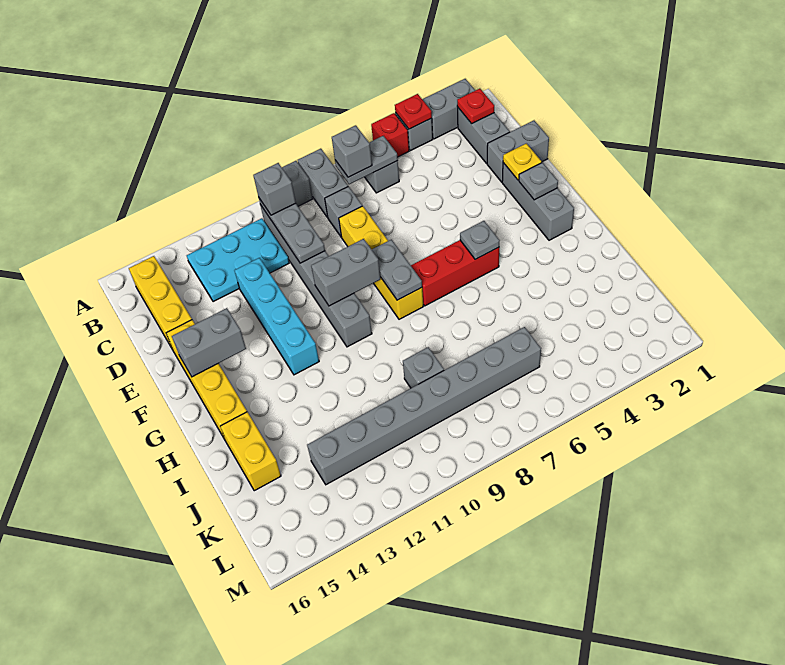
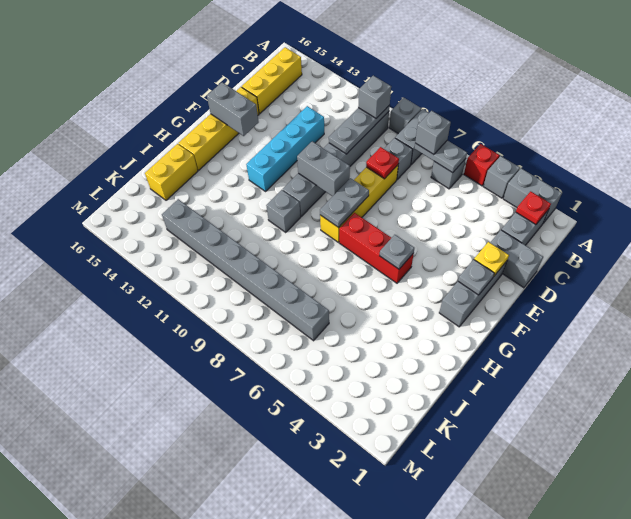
red plate A4 level 2 -> red plate D8 level 2
cyan plate B11:C13 level 1 -> none
grey brick J9 level 1 -> grey brick H10 level 1

